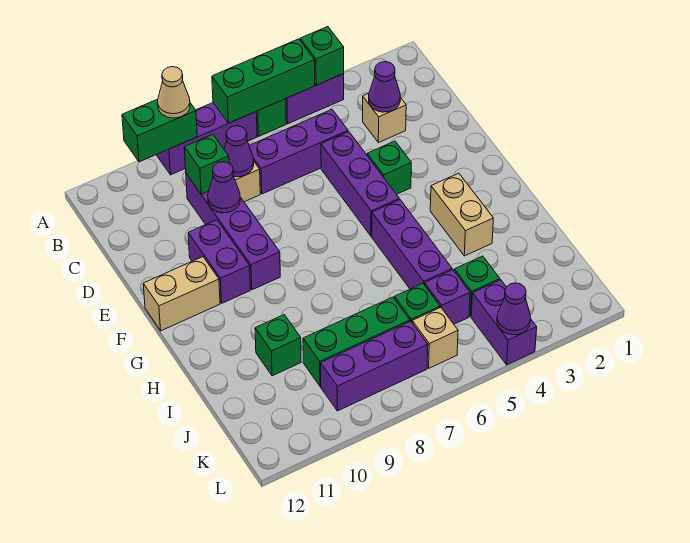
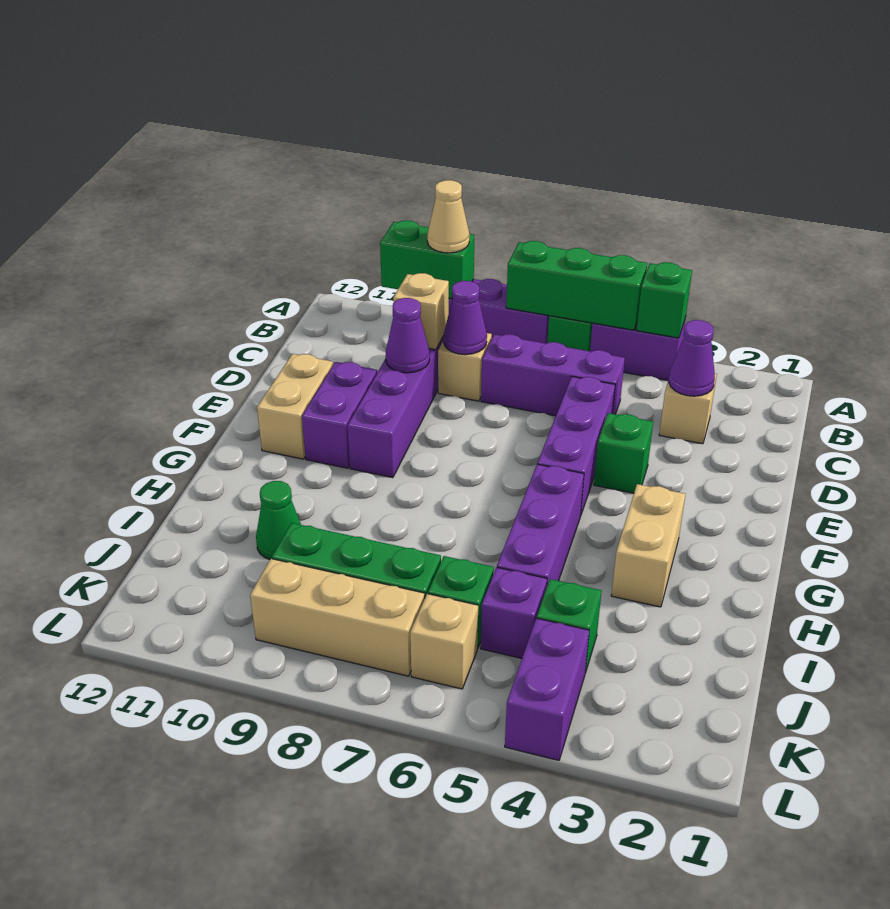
green brick C9 level 2 -> tan brick C9 level 2
tan brick F11:F12 level 1 -> tan brick E11:F11 level 1
green brick I10 level 1 -> green cone I10 level 1
purple brick K7:K9 level 1 -> tan brick K7:K9 level 1
purple cone L4 level 2 -> none

